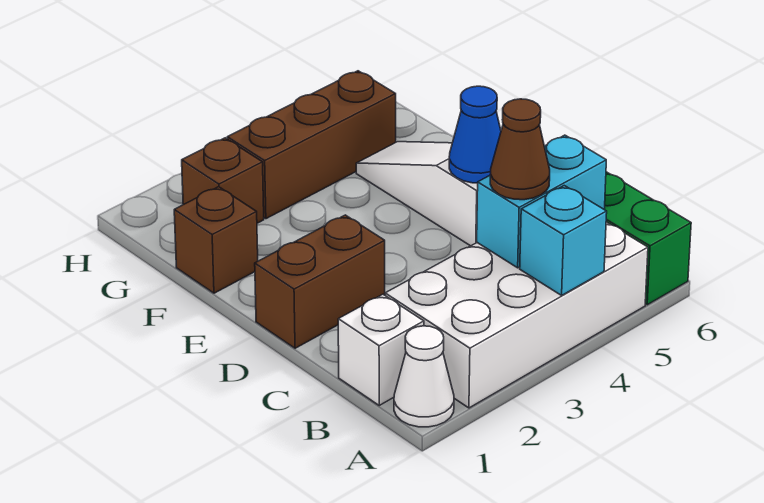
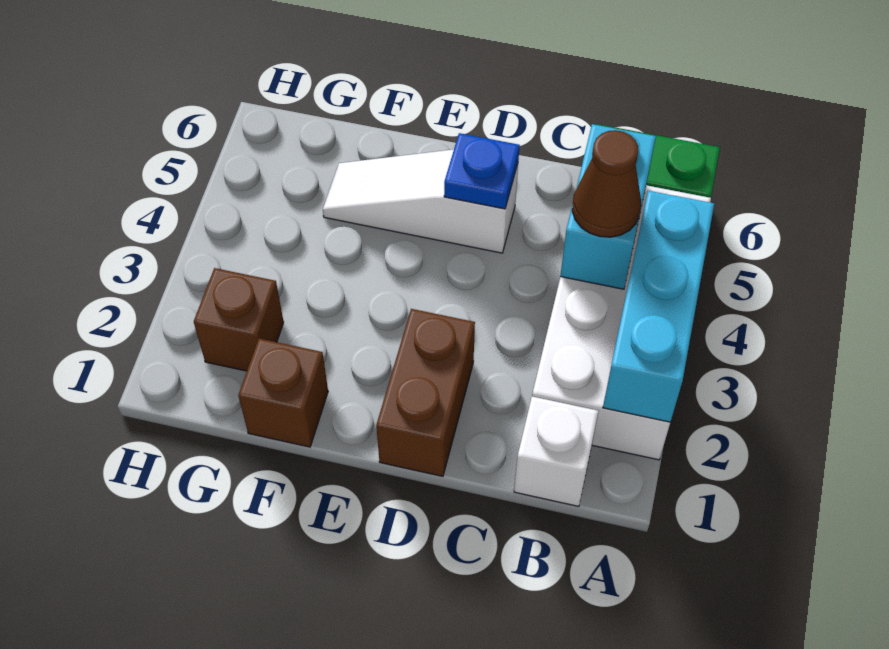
white cone A1 level 1 -> none
cyan brick A4 level 2 -> cyan brick A2:A4 level 2
blue cone D5 level 2 -> blue plate D5 level 2
brown brick G3:G5 level 1 -> none

